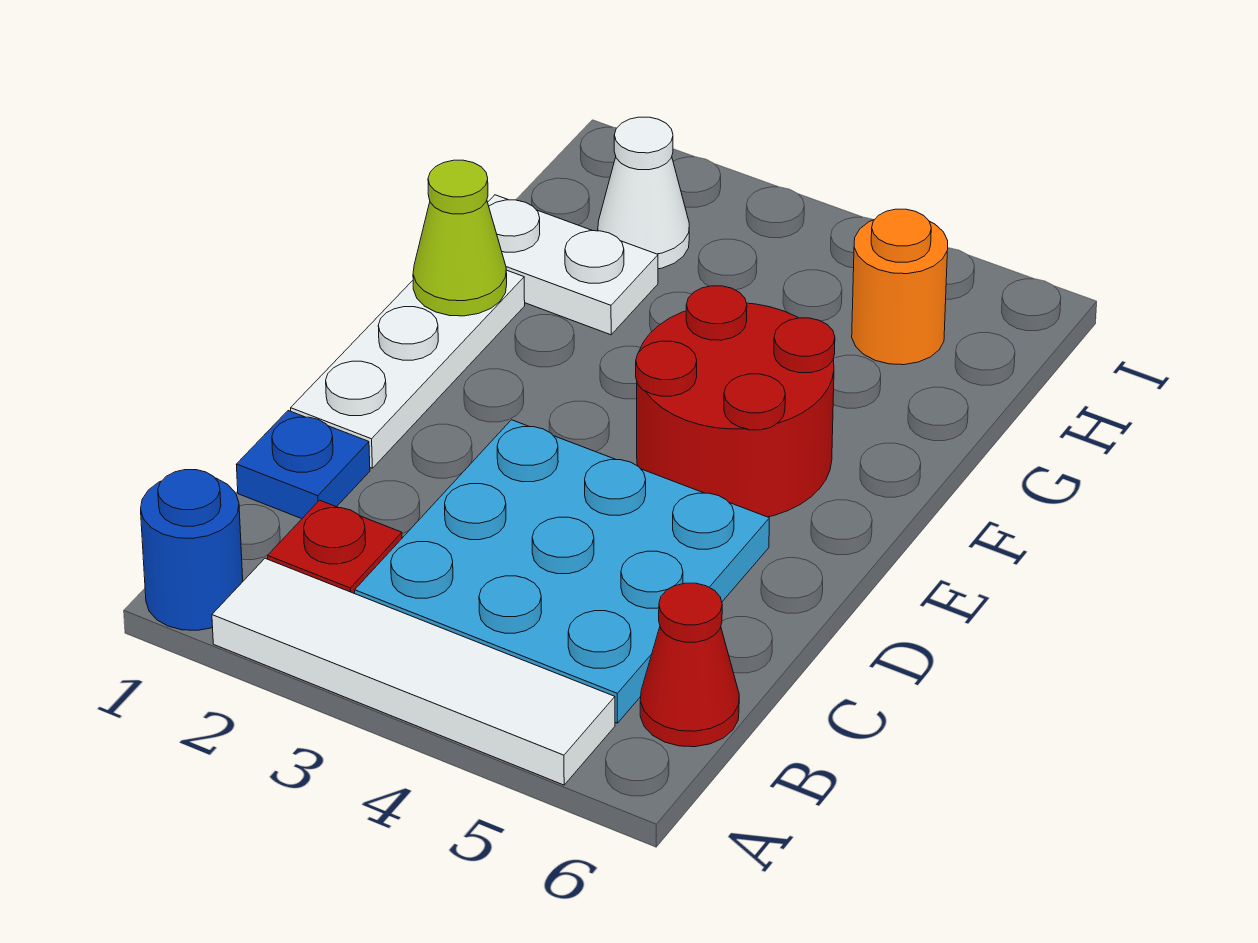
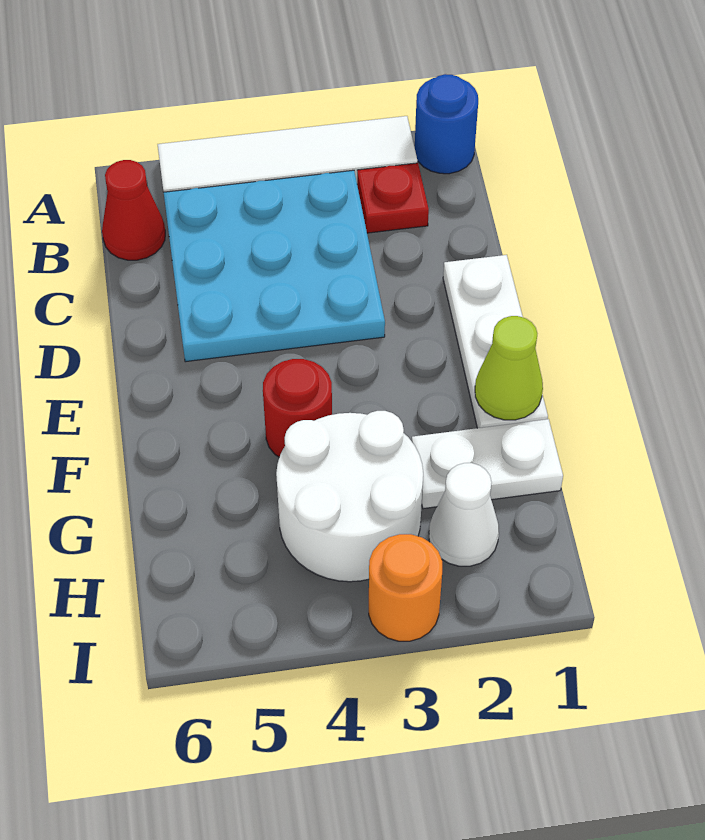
blue plate C1 level 1 -> none
red round brick E4:F5 level 1 -> red round brick F4 level 1
none -> white round brick G3:H4 level 1
orange round brick H5 level 1 -> orange round brick I3 level 1

